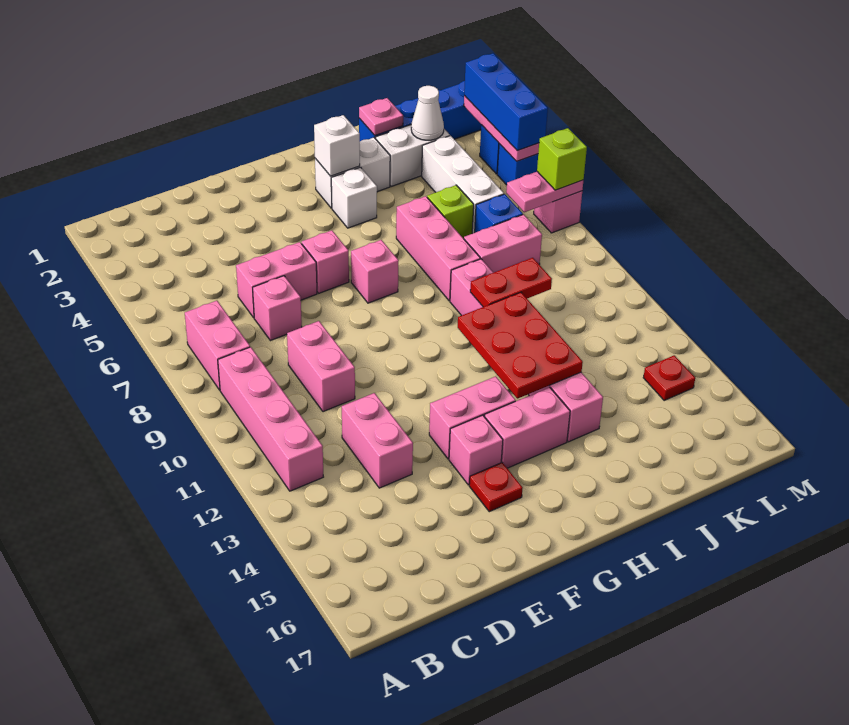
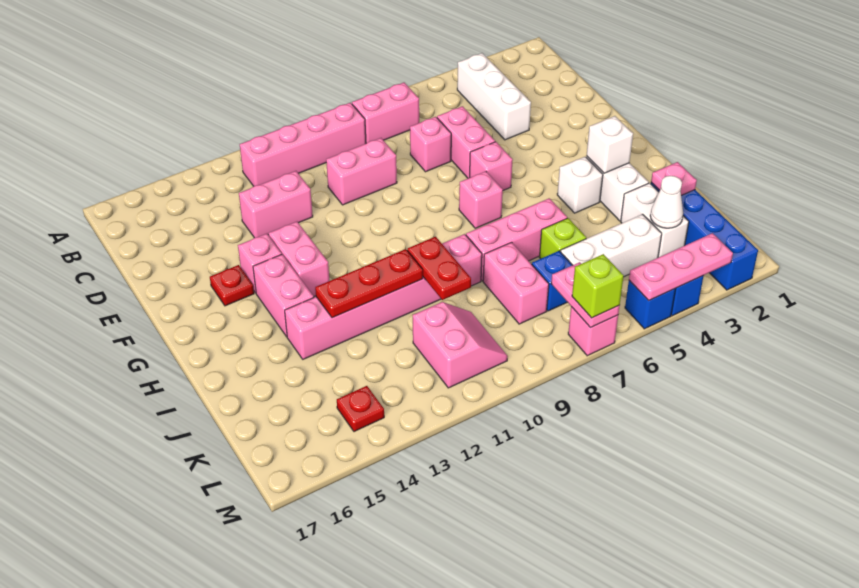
none -> white brick B4:D4 level 1
red plate H11:I13 level 2 -> red plate I11:I13 level 2
none -> pink slope K10:L11 level 1 top 11
blue brick M3:M5 level 3 -> none

